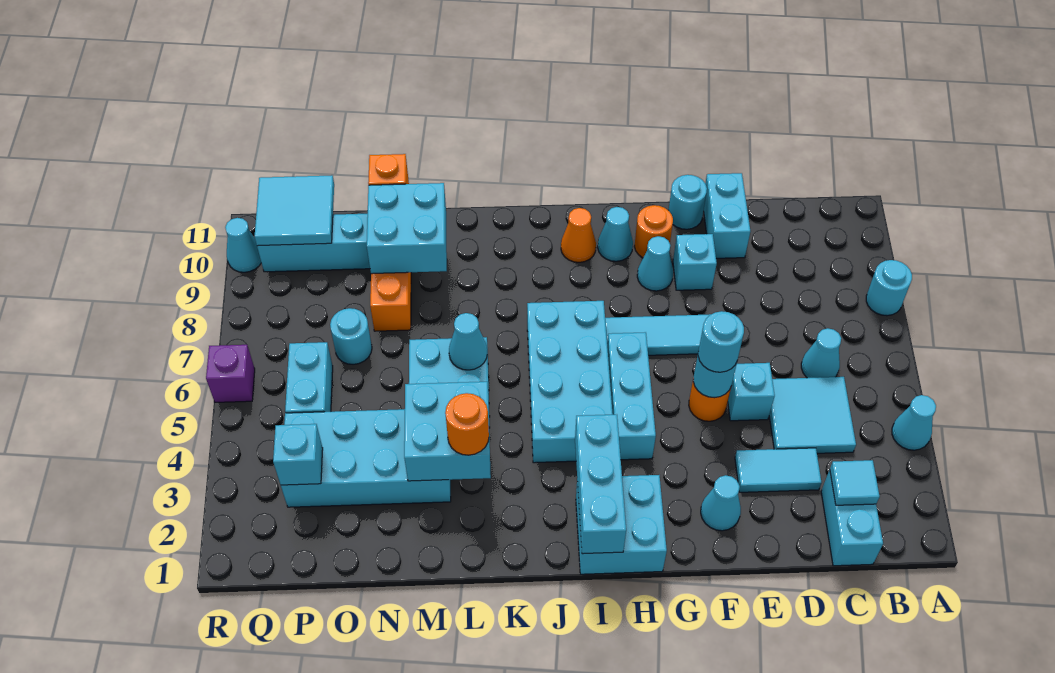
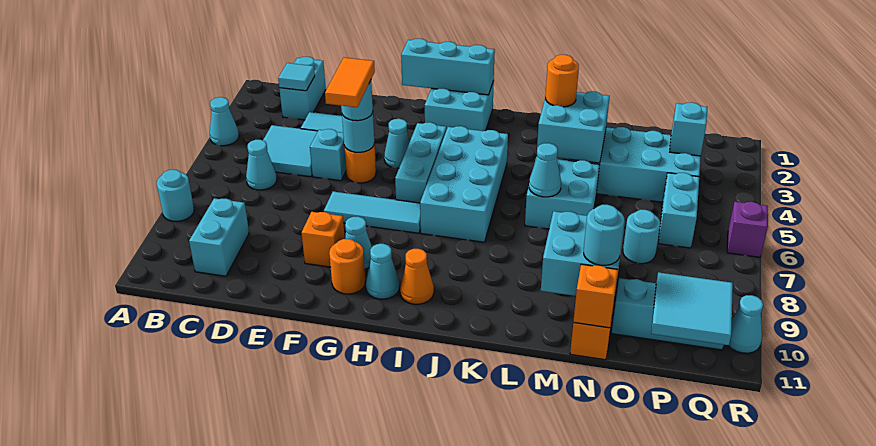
cyan brick E10:E11 level 1 -> cyan brick C9:C10 level 1
cyan cone F2 level 1 -> cyan cone G4 level 1
none -> orange tile F5:F6 level 4
cyan brick F9 level 1 -> orange brick F9 level 1
cyan round brick F11 level 1 -> cyan round brick N10 level 3
cyan brick I1:I3 level 2 -> cyan brick G1:I1 level 2

